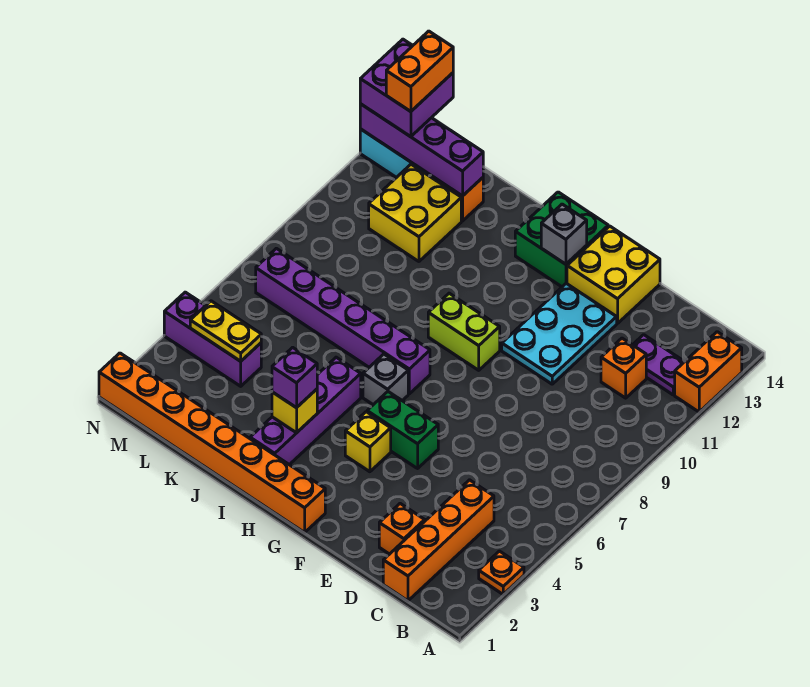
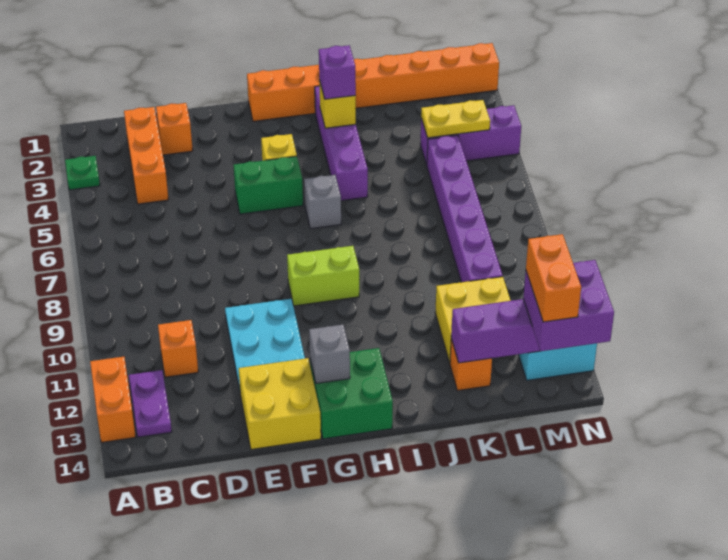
orange plate A3 level 1 -> green plate A3 level 1
purple plate B12:C12 level 1 -> purple plate B12:B13 level 1
orange brick C1:C4 level 1 -> orange brick C2:C4 level 1
purple brick H7:M7 level 1 -> purple brick L5:L10 level 1

